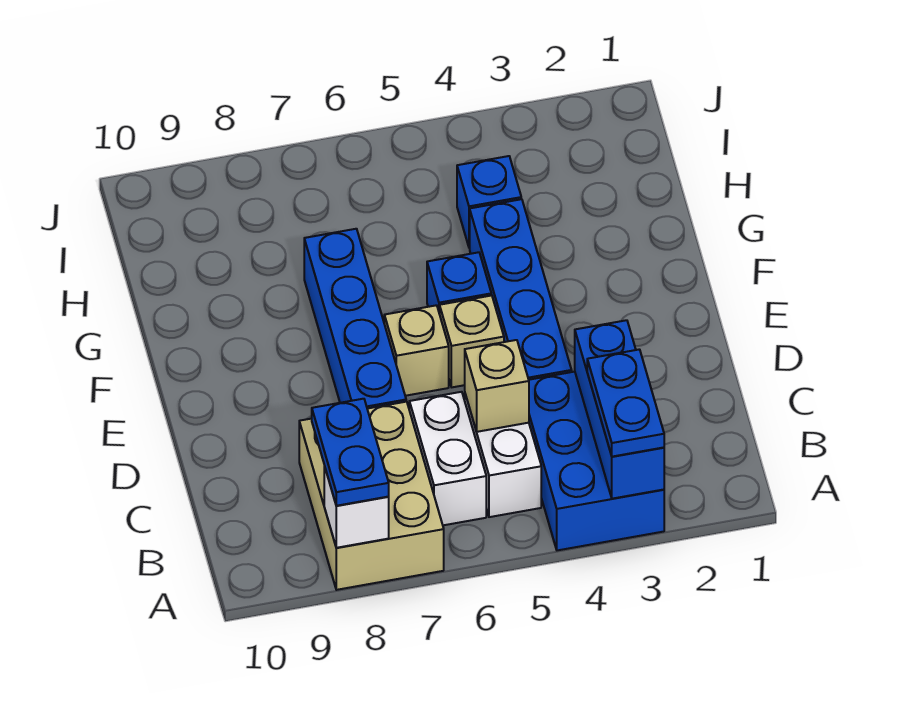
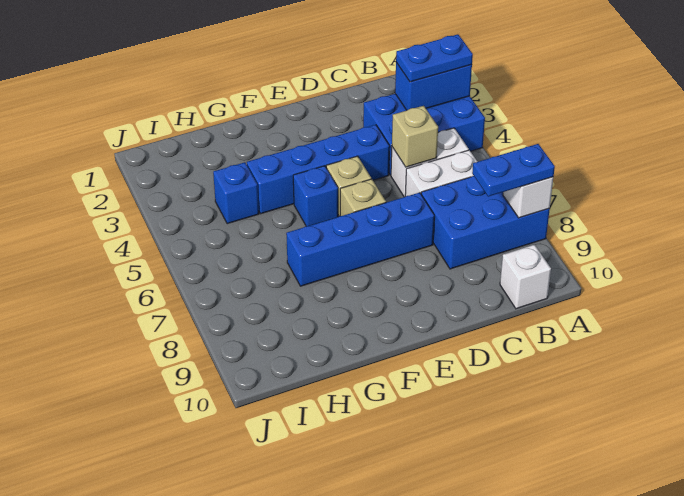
blue brick A3:C3 level 2 -> blue brick A3:B3 level 2
tan brick A7:C8 level 1 -> blue brick A7:C8 level 1
none -> white brick B10 level 1

